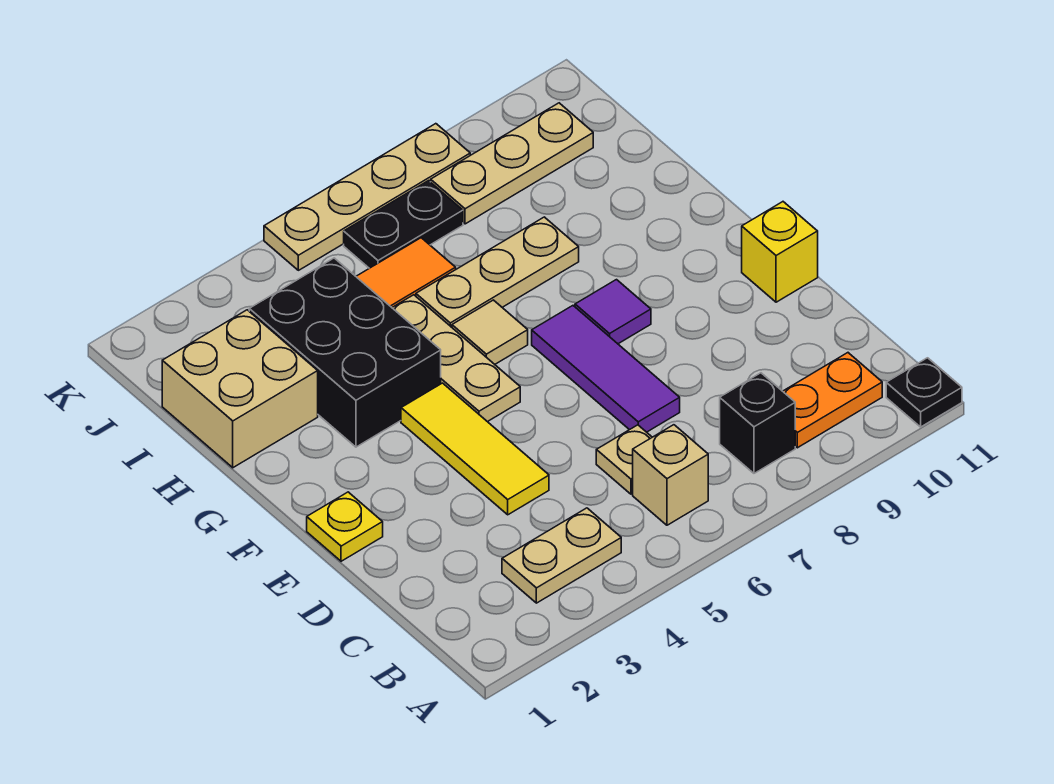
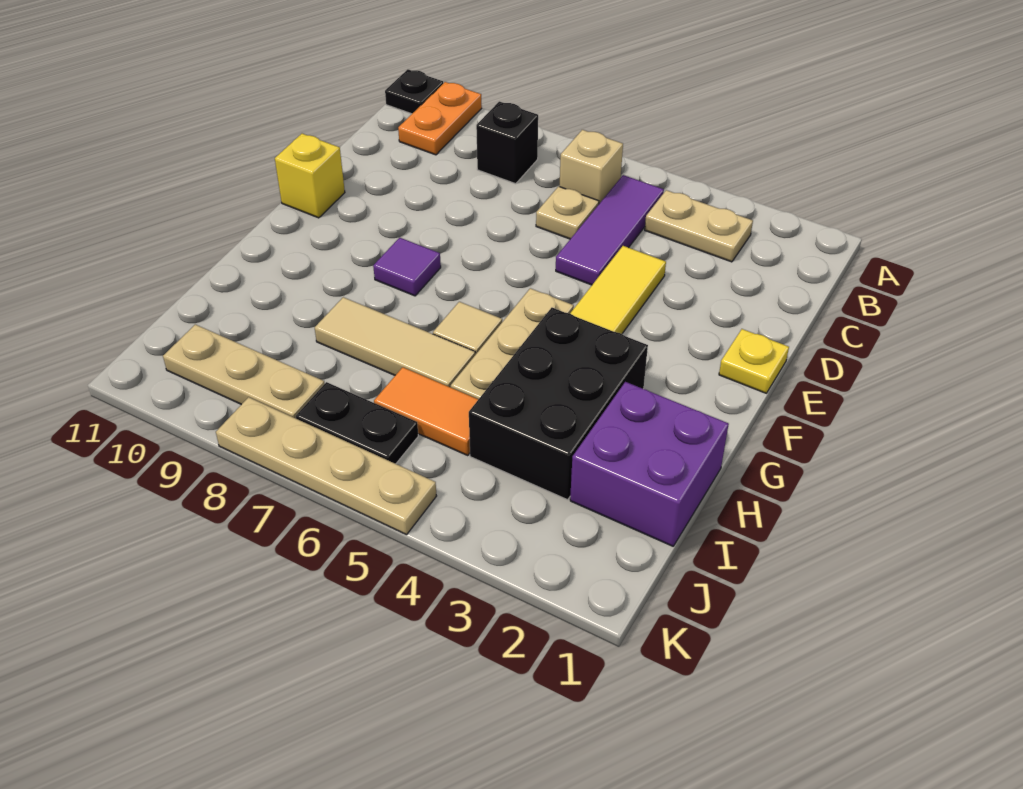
orange plate B9:B10 level 1 -> orange plate A10:B10 level 1
purple tile D7:F7 level 1 -> purple tile B5:D5 level 1
tan brick H1:I2 level 1 -> purple brick H1:I2 level 1
tan plate H6:H8 level 1 -> tan tile H6:H8 level 1

